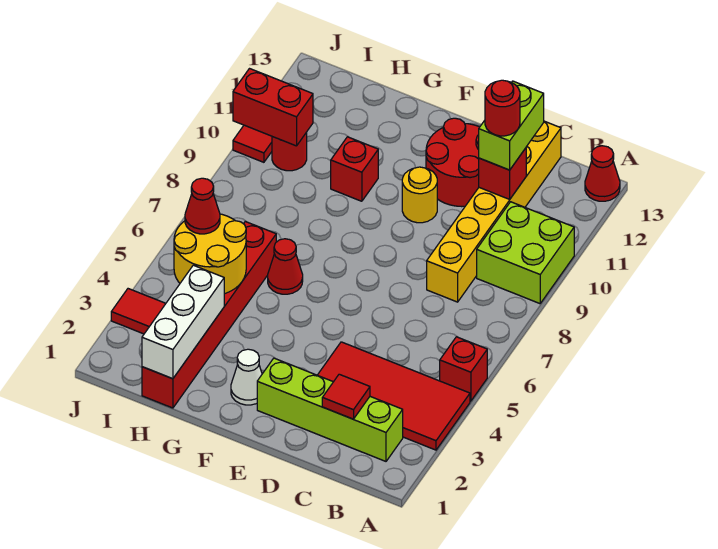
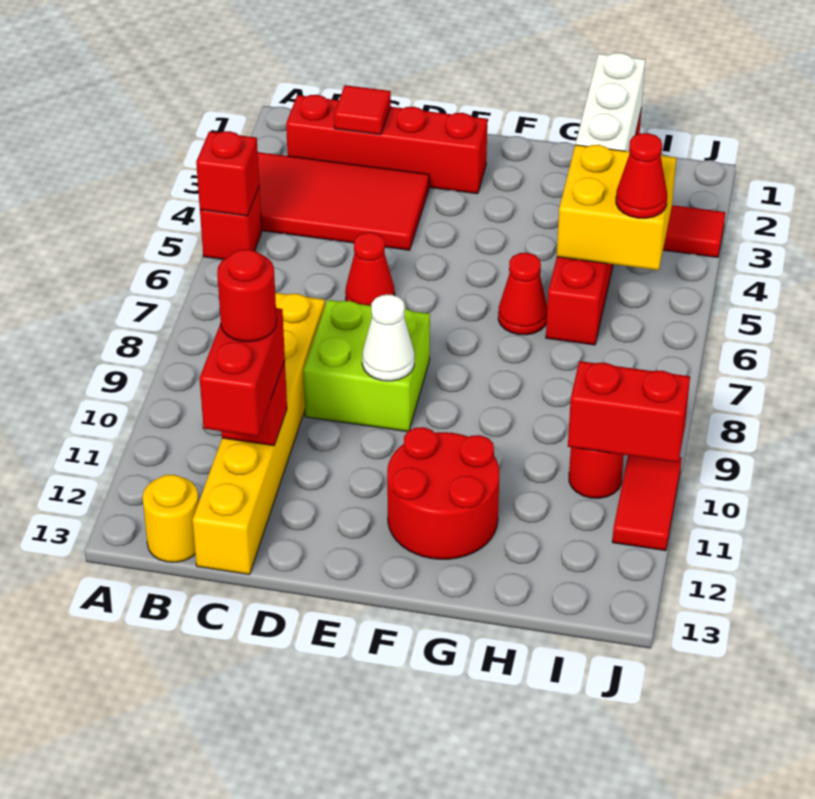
lime brick A9:B10 level 1 -> lime brick D8:E9 level 1
red cone A13 level 1 -> red cone D6 level 1
lime brick B2:E2 level 1 -> red brick B2:E2 level 1
lime brick C11:C12 level 3 -> red brick C11:C12 level 3
red round brick D11:E12 level 1 -> red round brick F11:G12 level 1
yellow round brick E10 level 1 -> yellow round brick B13 level 1
white cone F2 level 1 -> white cone E9 level 2
red brick G10 level 1 -> red brick A5 level 2
yellow round brick H4:I5 level 2 -> yellow brick H4:I5 level 2

